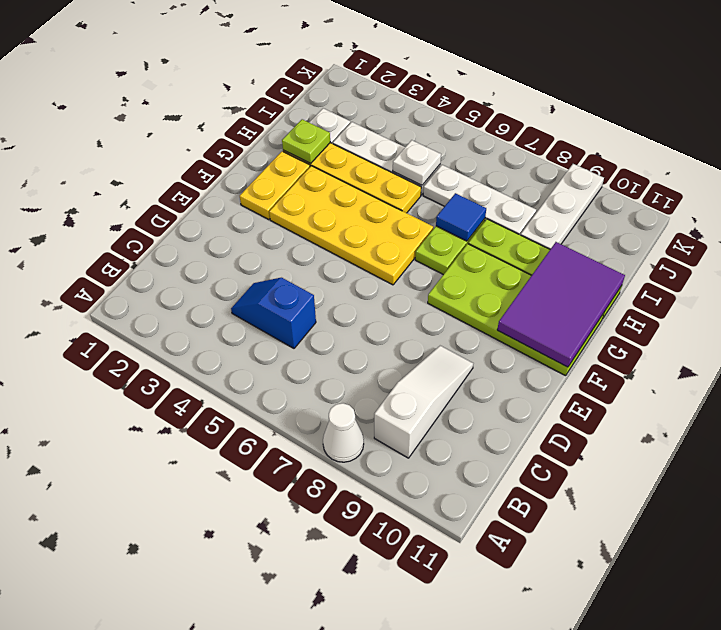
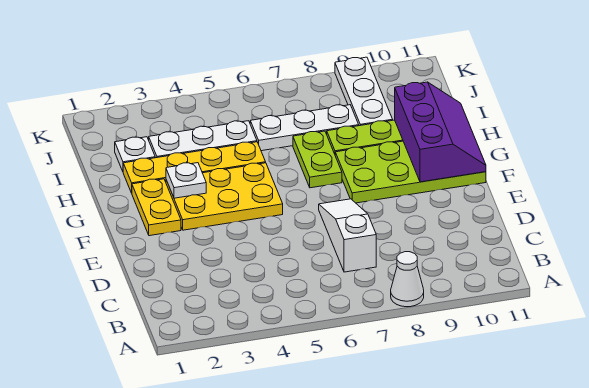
white slope B9:D9 level 1 top B -> white slope C7:E7 level 1 top C
blue slope C4:C5 level 1 top 5 -> none
yellow plate F3:G6 level 1 -> yellow plate F3:G5 level 1
purple tile F10:H11 level 2 -> purple slope F10:H11 level 2 top 10
lime plate H2 level 2 -> none
blue tile H7 level 2 -> none
white plate I5 level 2 -> white plate G3 level 2

